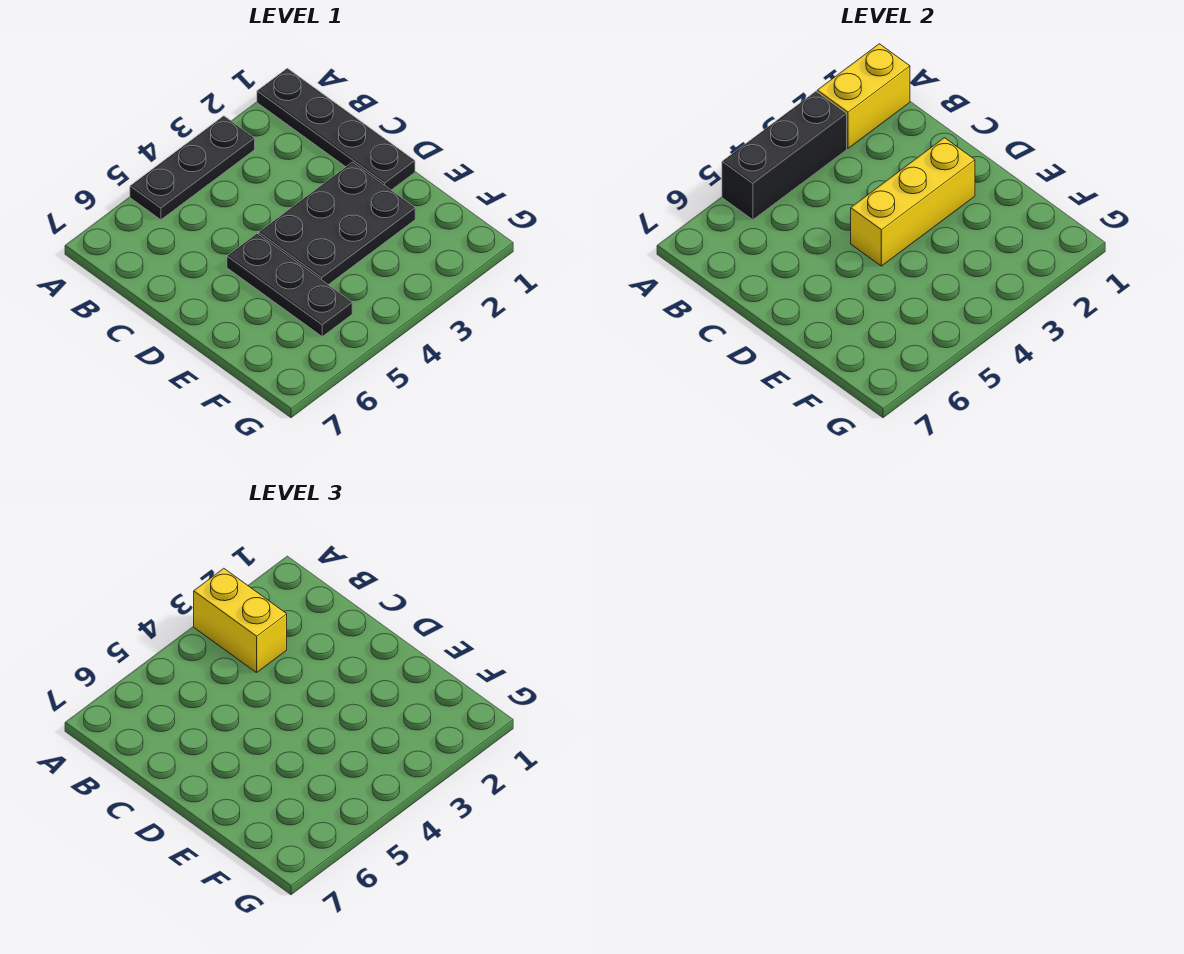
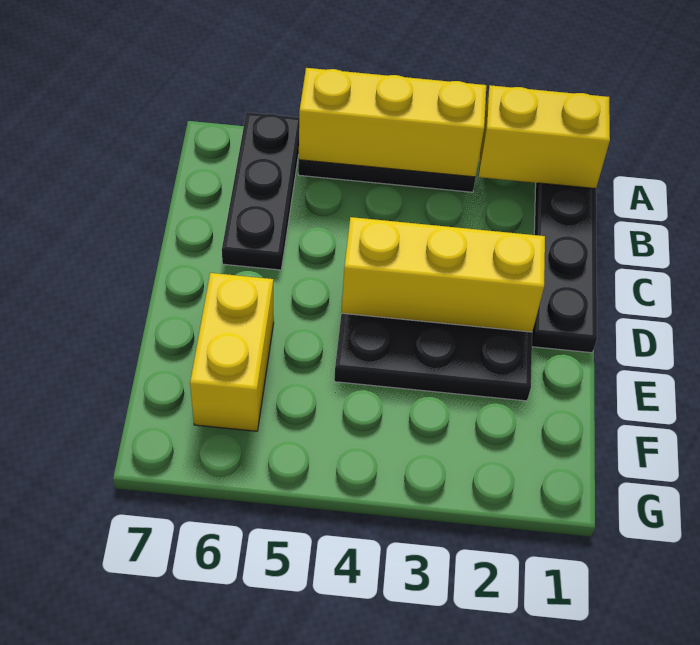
black brick A3:A5 level 2 -> yellow brick A3:A5 level 2
yellow brick A3:B3 level 3 -> yellow brick E6:F6 level 1
black plate D5:F5 level 1 -> black plate A6:C6 level 1

